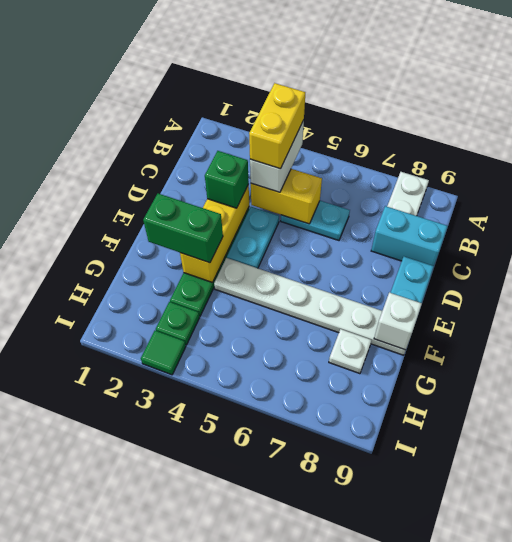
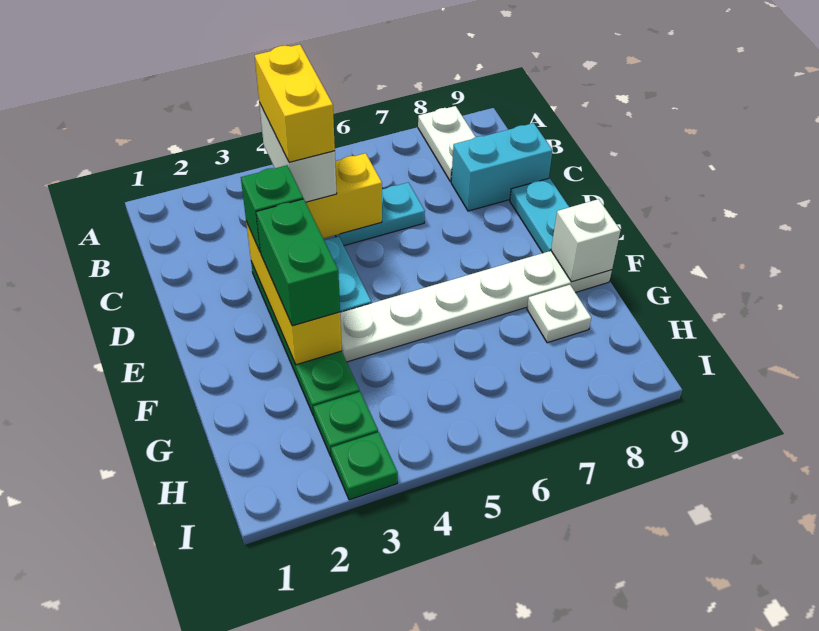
green brick F2:F3 level 3 -> green brick E3:F3 level 3
green tile I3 level 1 -> green plate I3 level 1

